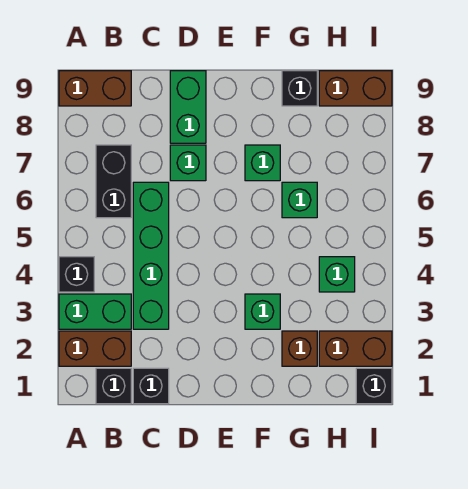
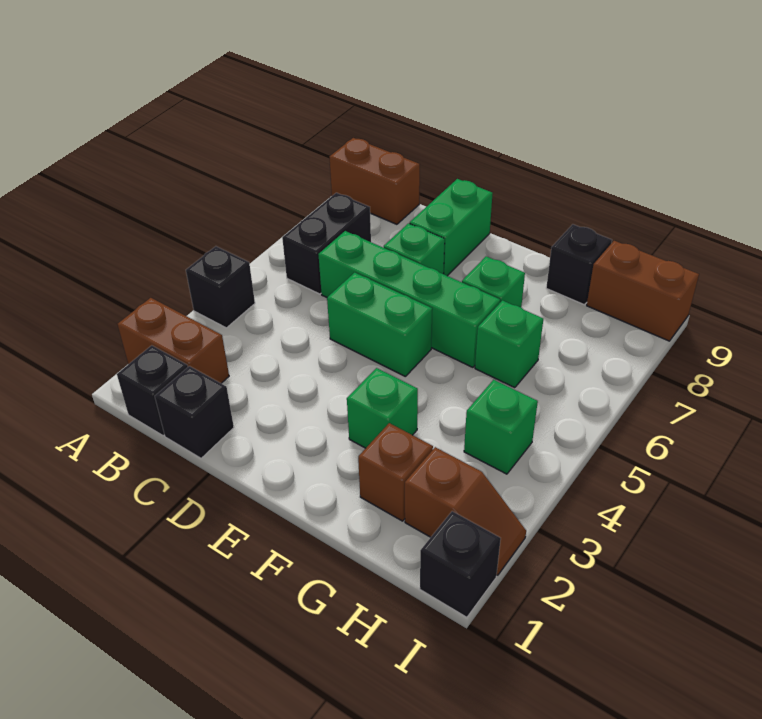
green brick A3:B3 level 1 -> green brick D5:E5 level 1
green brick C3:C6 level 1 -> green brick C6:F6 level 1
brown brick H2:I2 level 1 -> brown slope H2:I2 level 1 top H

